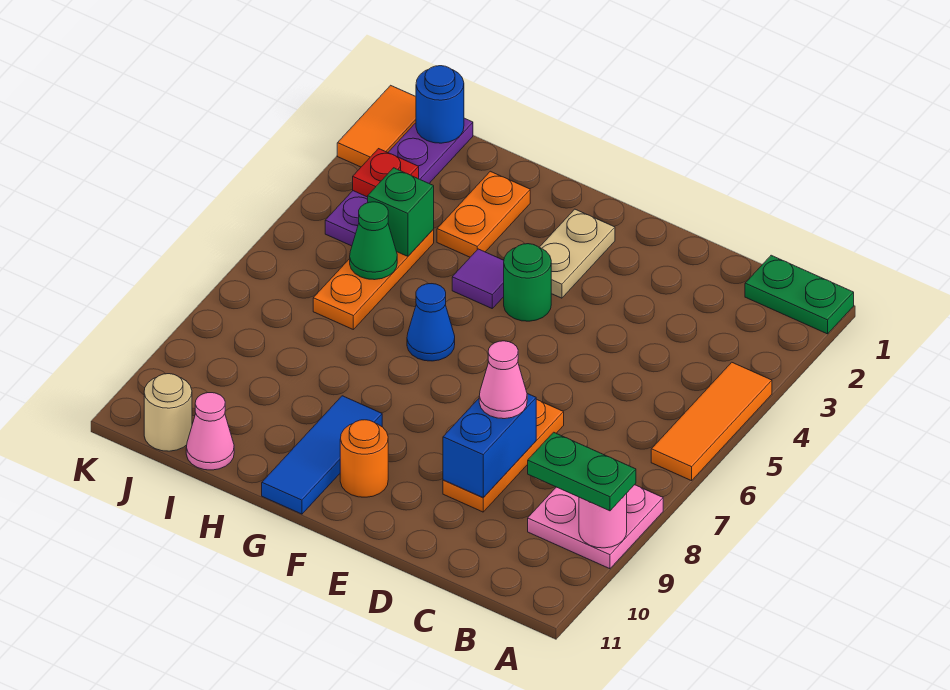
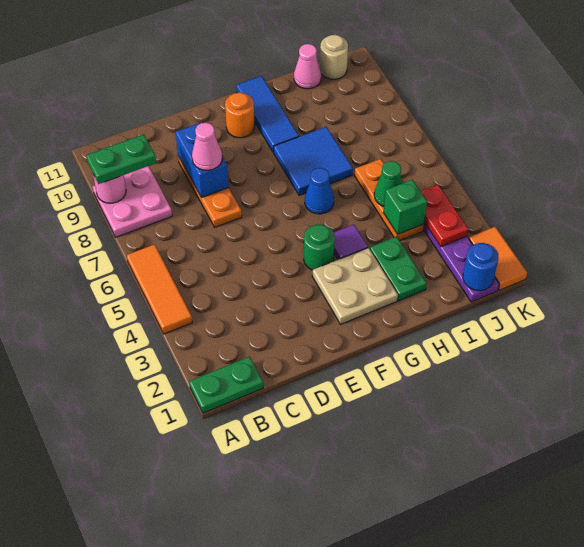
tan plate F2:F3 level 1 -> tan plate F2:G3 level 1
none -> blue tile G7:H8 level 1
orange plate H2:H3 level 1 -> green plate H2:H3 level 1
red plate J3 level 2 -> red plate J3:J4 level 2

